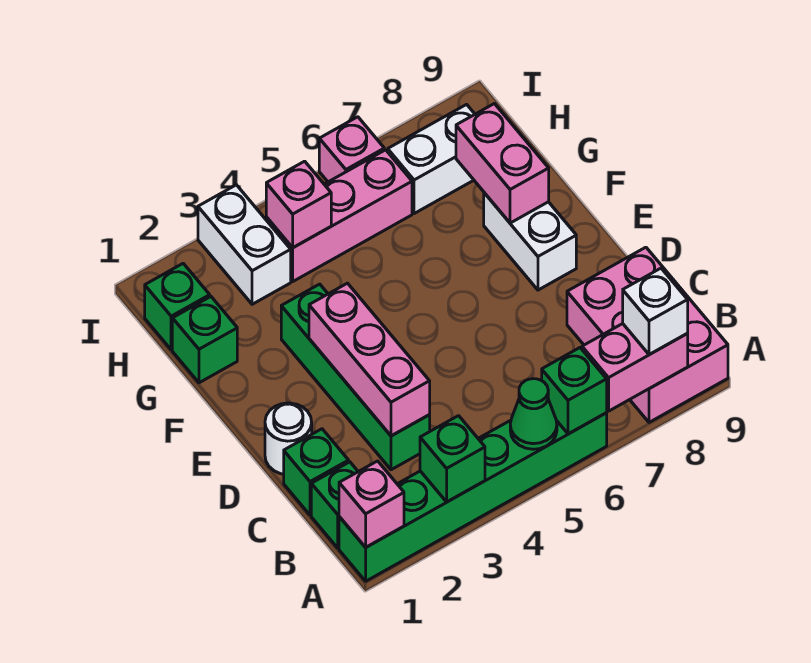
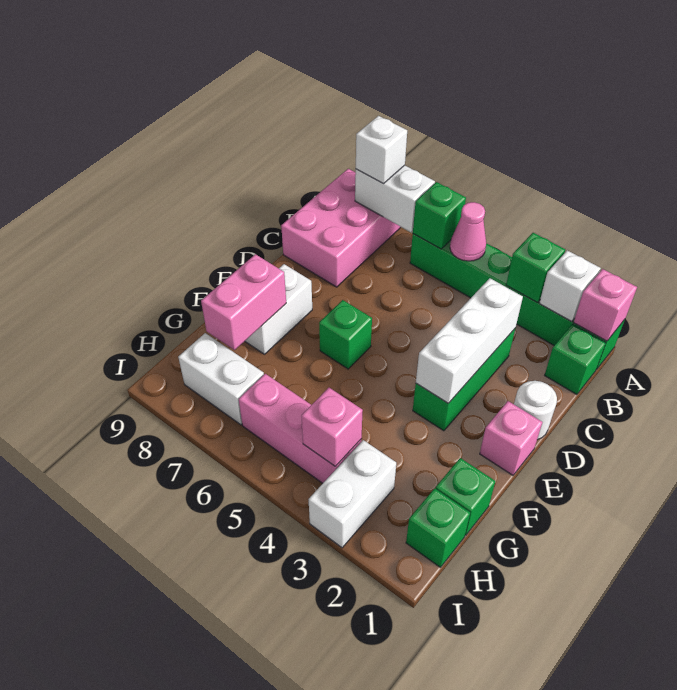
none -> white brick A2 level 2
green cone A5 level 2 -> pink cone A5 level 2
pink brick A7:A8 level 2 -> white brick A7:A8 level 2
green brick C1 level 1 -> green brick E6 level 1
green brick C3:F3 level 1 -> green brick C3:E3 level 1
pink brick C3:E3 level 2 -> white brick C3:E3 level 2
pink brick I6 level 1 -> pink brick E1 level 1

